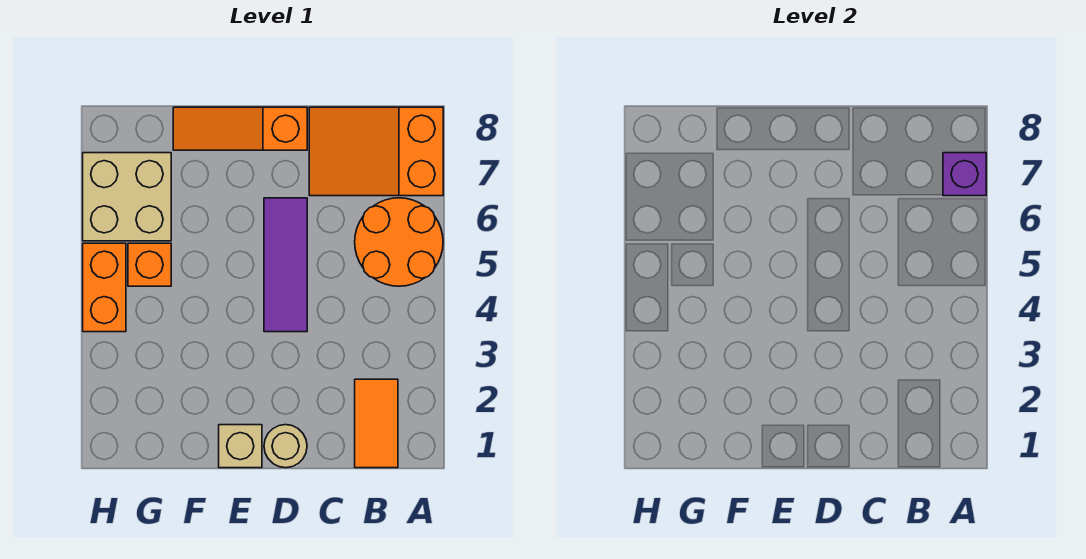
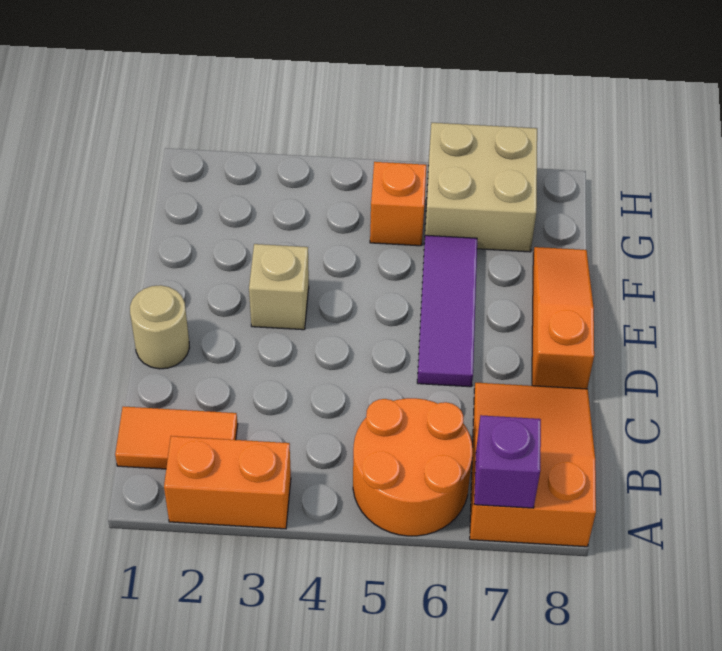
purple tile D4:D6 level 1 -> purple tile D6:F6 level 1
tan brick E1 level 1 -> tan brick E3 level 1
orange brick H4:H5 level 1 -> orange brick A2:A3 level 1

